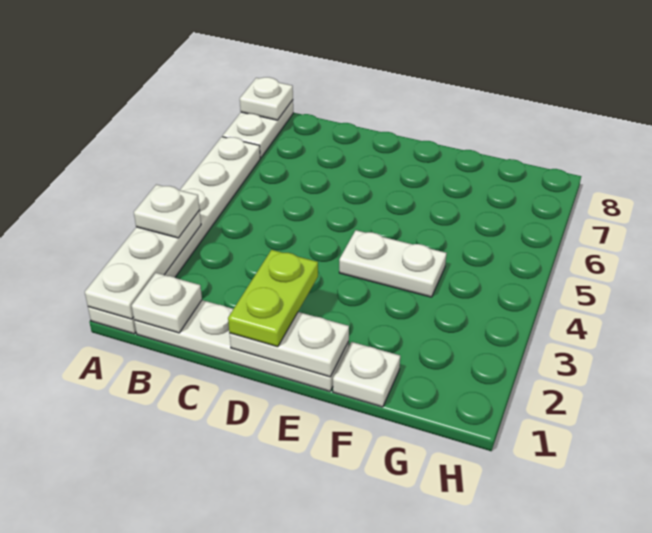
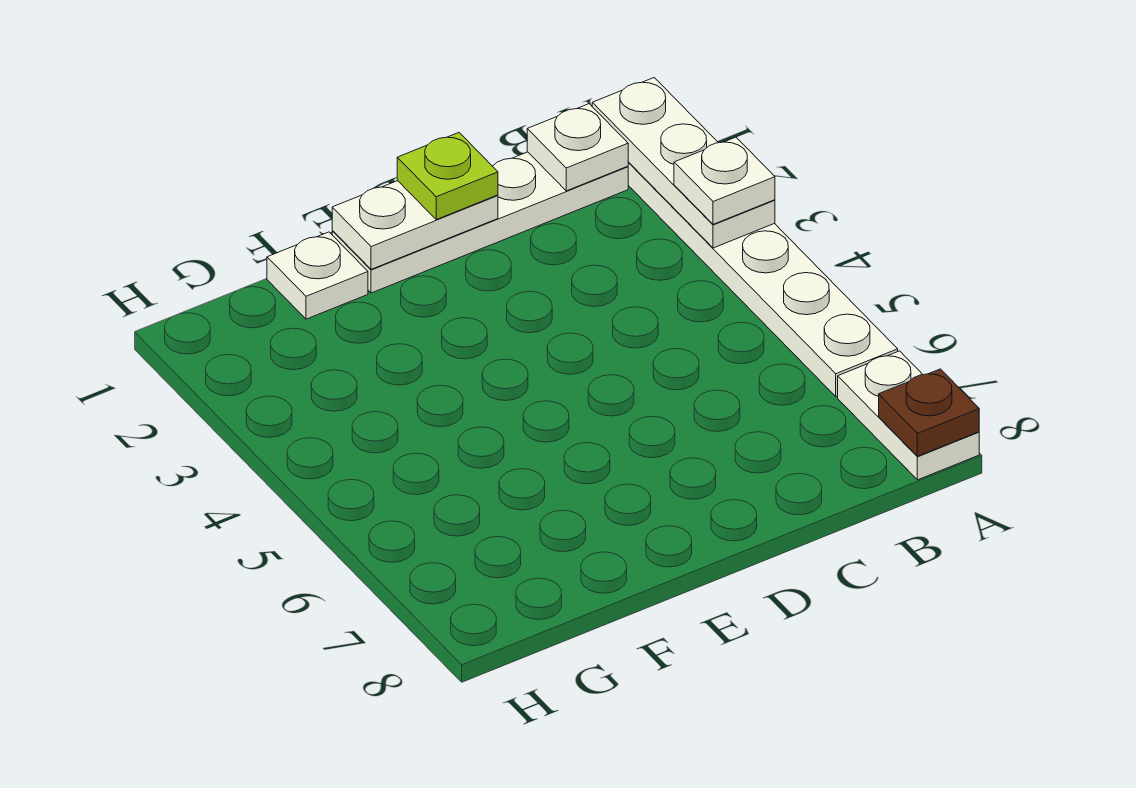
white plate A8 level 2 -> brown plate A8 level 2
lime plate D1:D2 level 3 -> lime plate D1 level 3
white plate E4:F4 level 1 -> none

